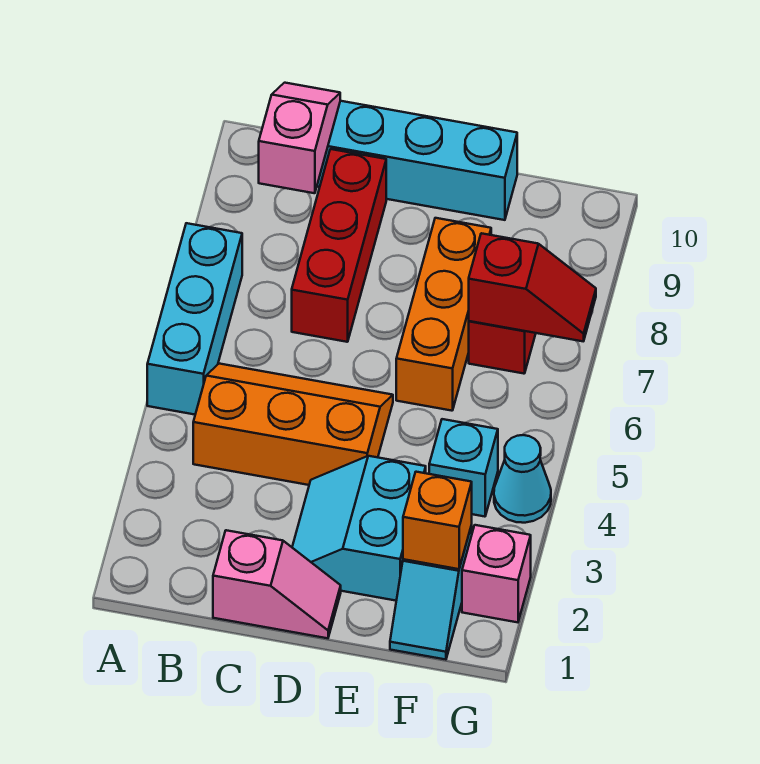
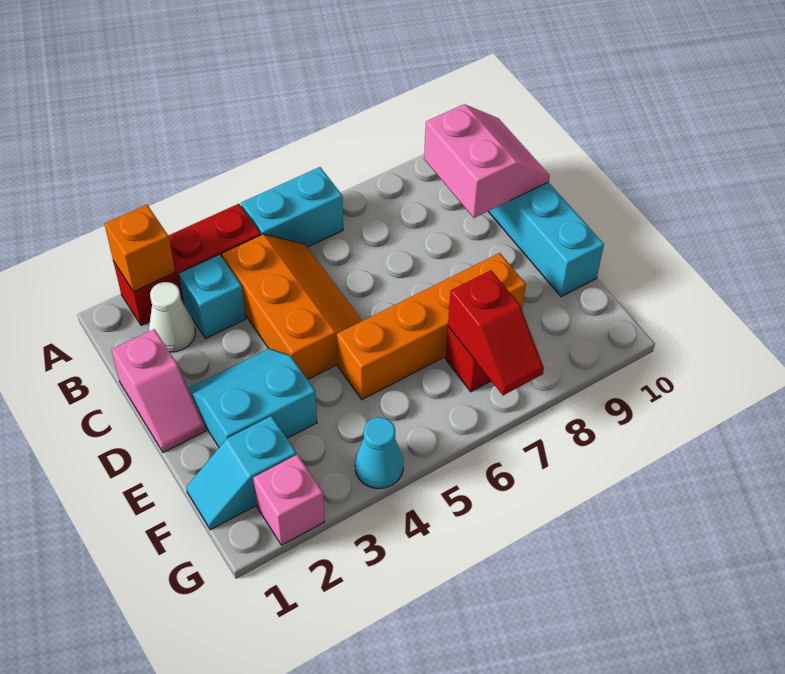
cyan brick A5:A7 level 1 -> cyan brick A5:A6 level 1
none -> white cone B2 level 1
pink slope B9:B10 level 2 top 9 -> pink slope B9:C10 level 2 top 9
red brick C7:C9 level 1 -> red brick A2:A4 level 1
orange brick E6:E8 level 1 -> orange brick E5:E8 level 1
orange brick F2 level 2 -> orange brick A2 level 2
cyan brick F4 level 1 -> cyan brick B3 level 1

